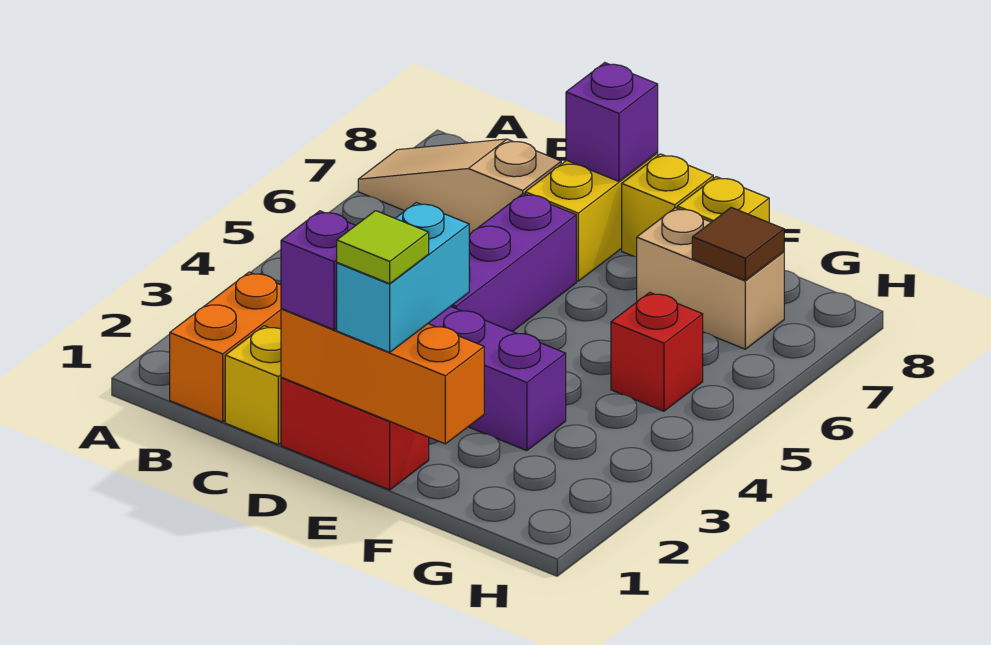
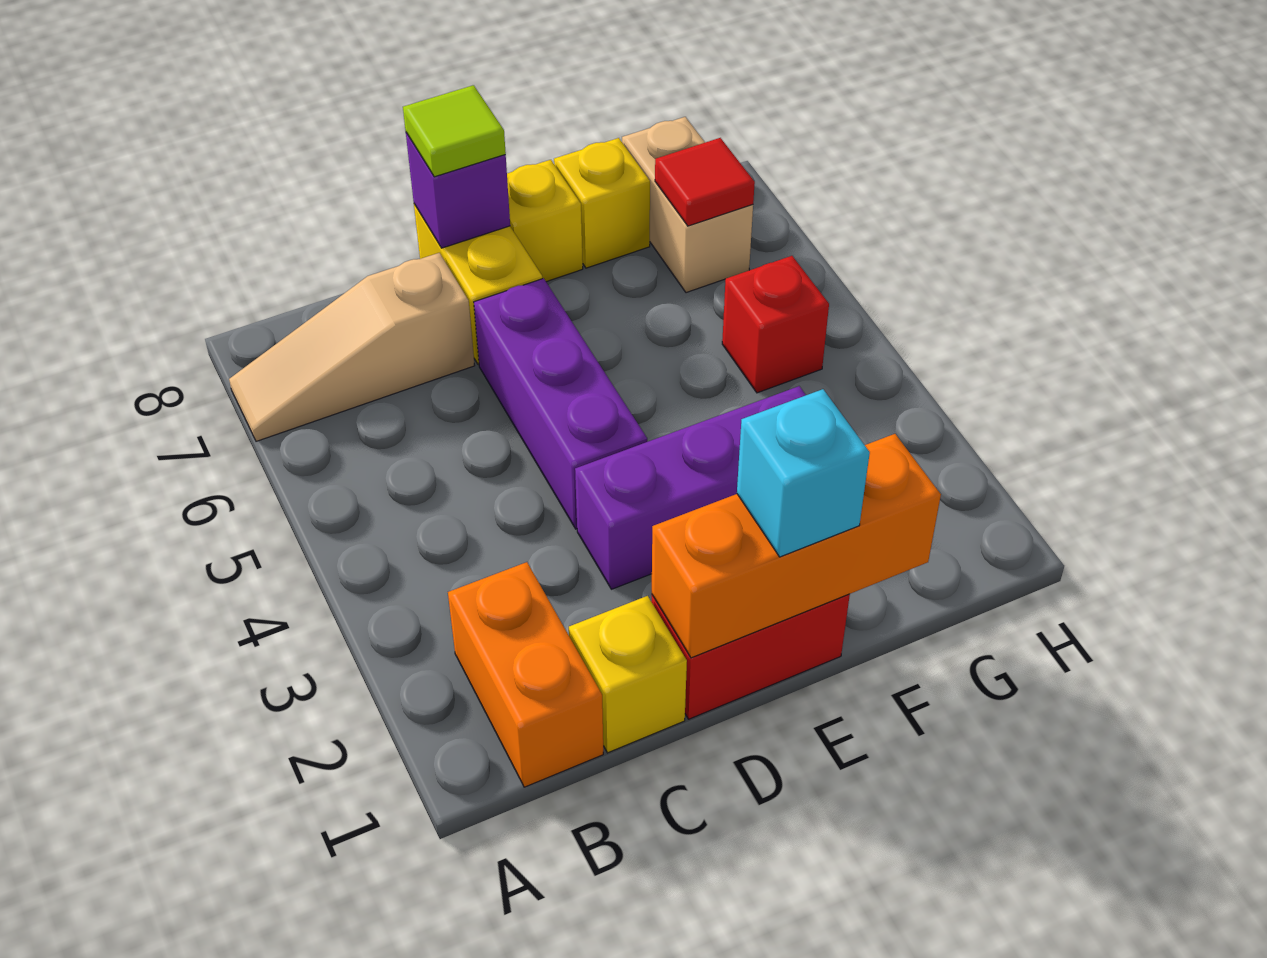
purple brick D1 level 3 -> none
cyan brick E1:E2 level 3 -> cyan brick E1 level 3
lime tile E1 level 4 -> lime tile D8 level 3
tan brick F7:G7 level 1 -> tan brick G7:G8 level 1
brown tile G7 level 2 -> red tile G7 level 2

